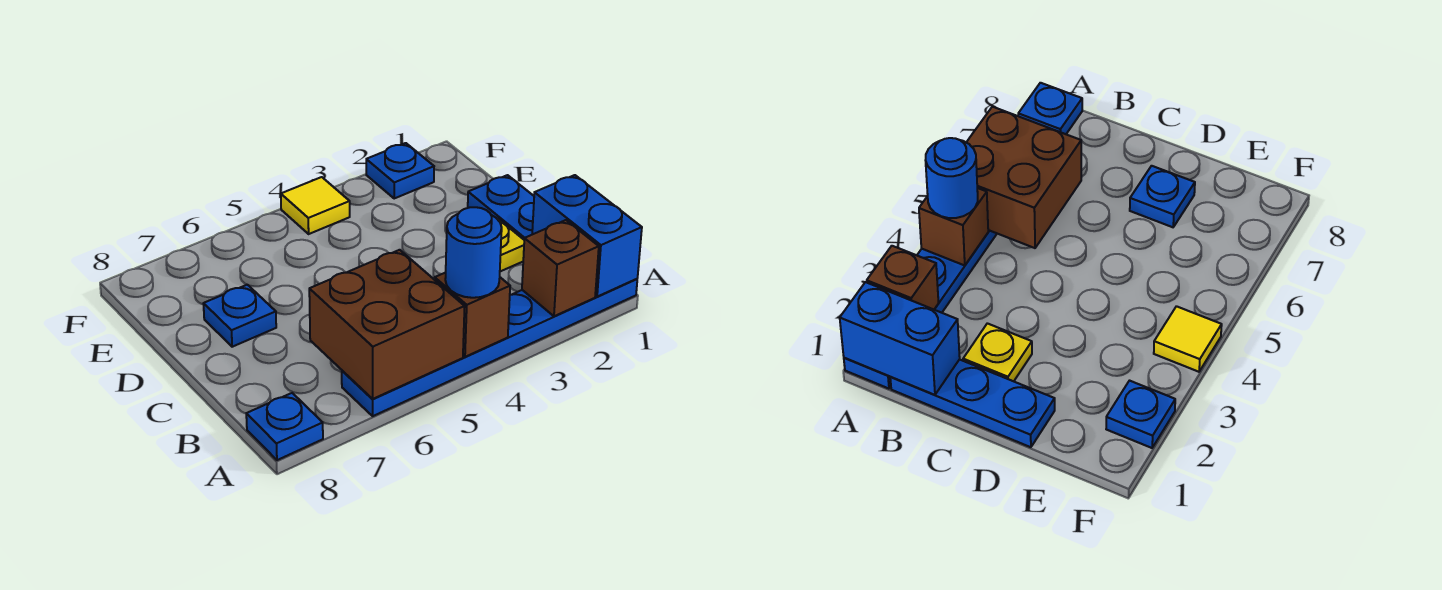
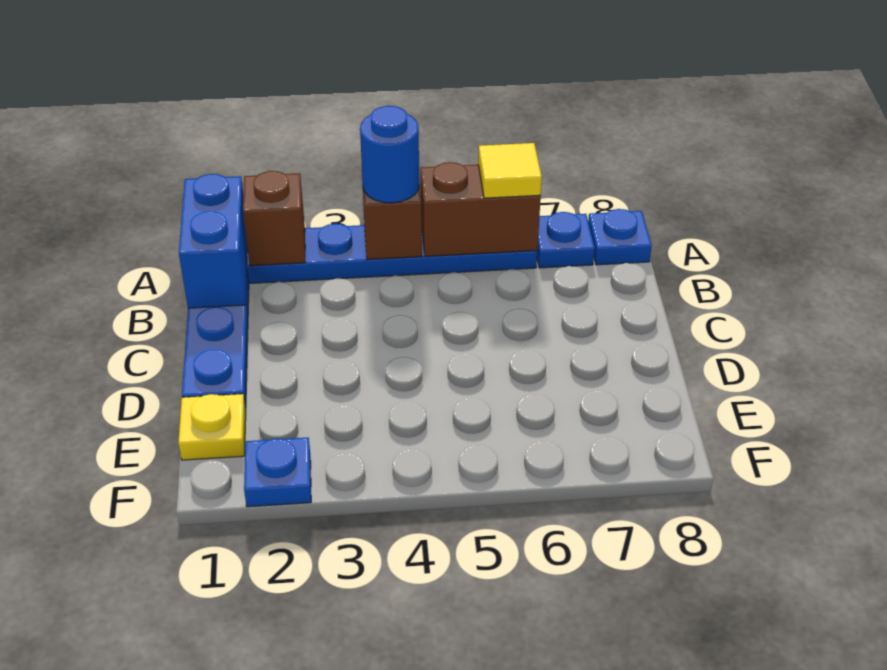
brown brick A5:B6 level 2 -> brown brick A5:A6 level 2
yellow plate C2 level 1 -> yellow plate E1 level 1
blue plate D7 level 1 -> blue plate A7 level 1
yellow tile F4 level 1 -> yellow tile A6 level 3

